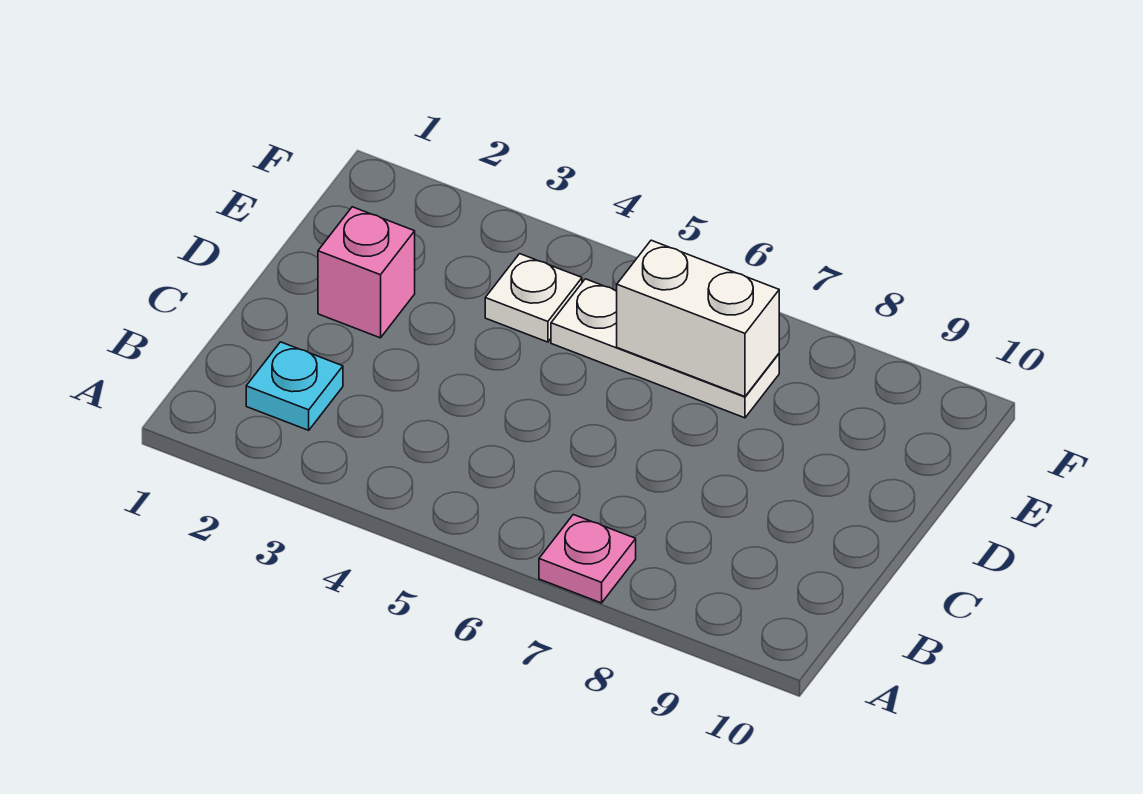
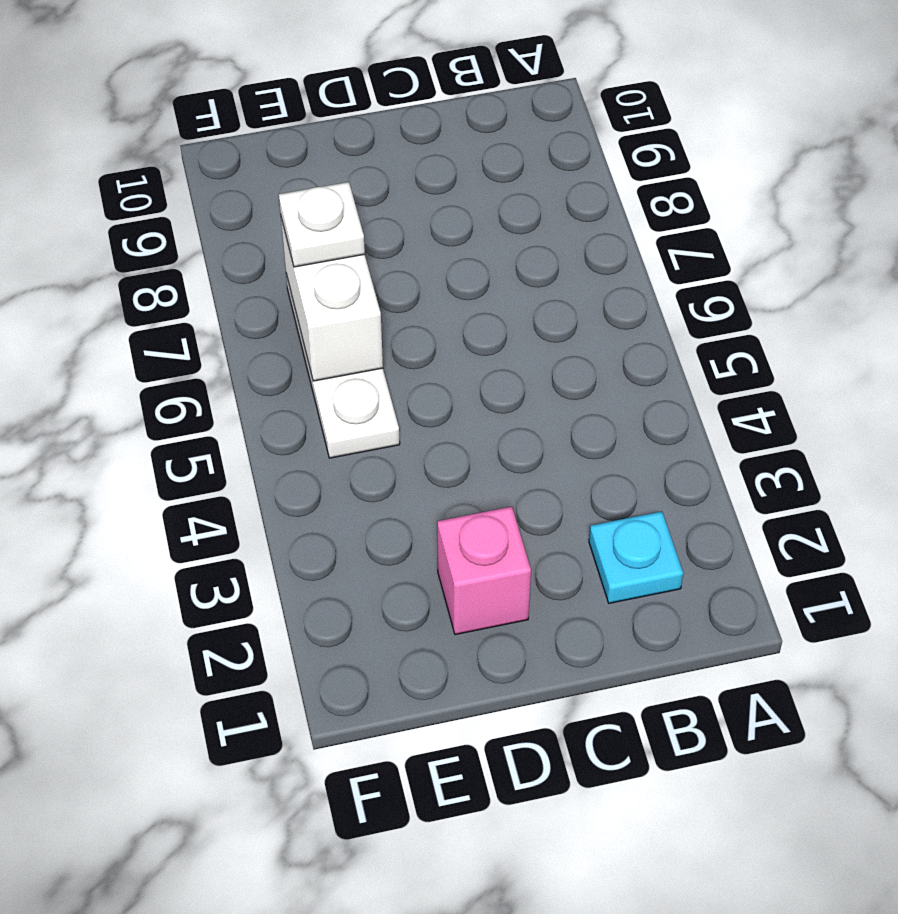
pink plate A7 level 1 -> none
white plate E4 level 1 -> white plate E7 level 3

